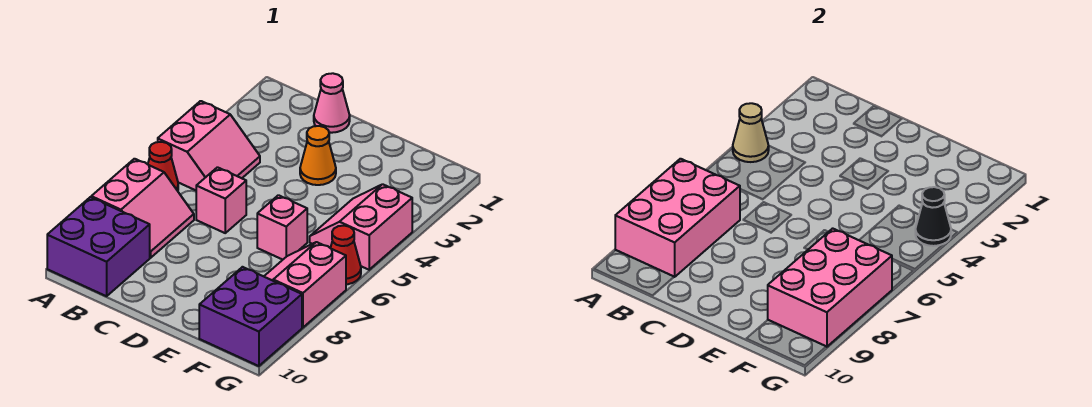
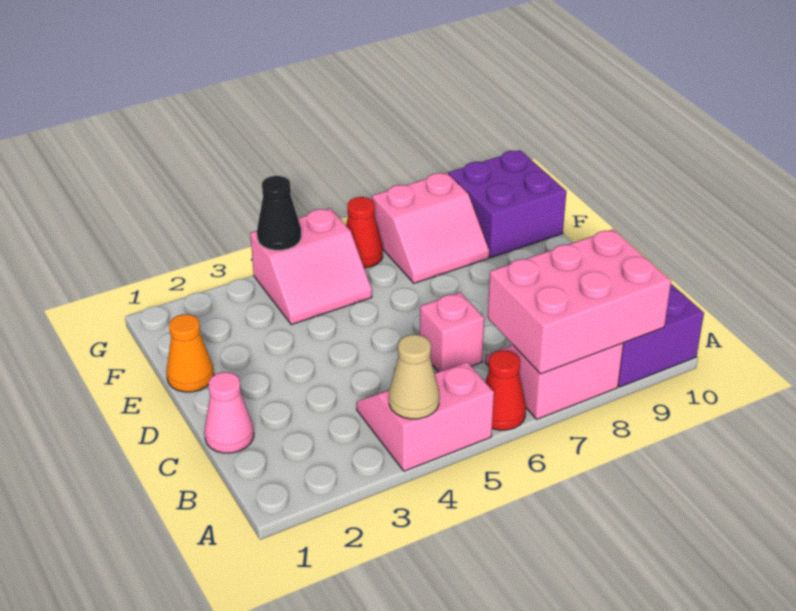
orange cone D3 level 1 -> orange cone E1 level 1
pink brick E6 level 1 -> none
pink brick F7:G9 level 2 -> none

